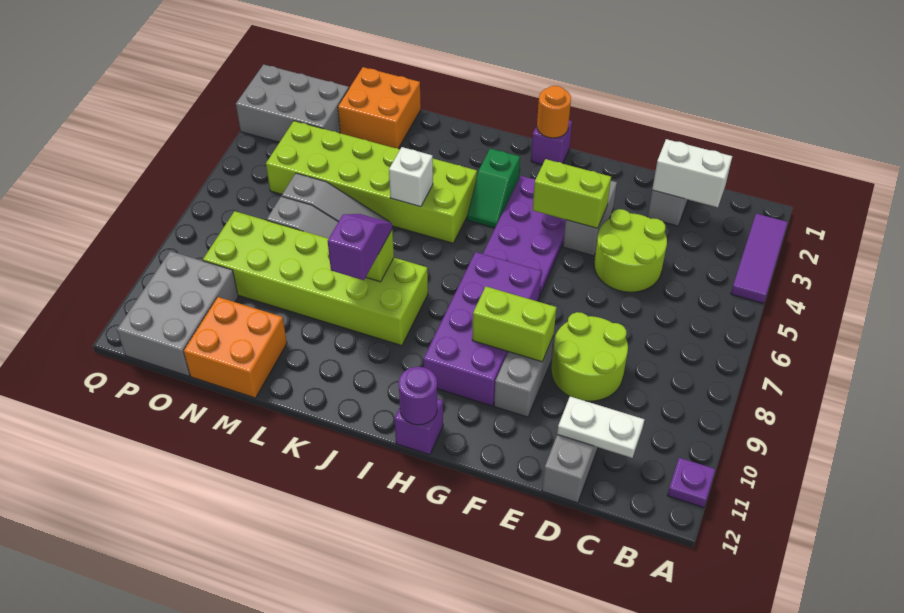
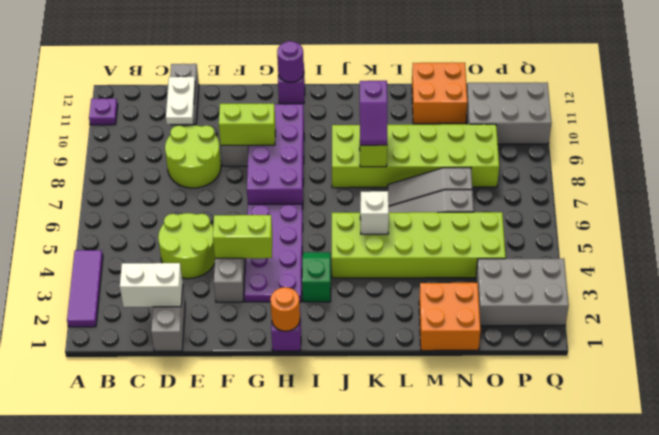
white plate C11:D11 level 2 -> white plate D10:D11 level 2
grey brick O10:P12 level 1 -> grey brick O10:Q11 level 1

